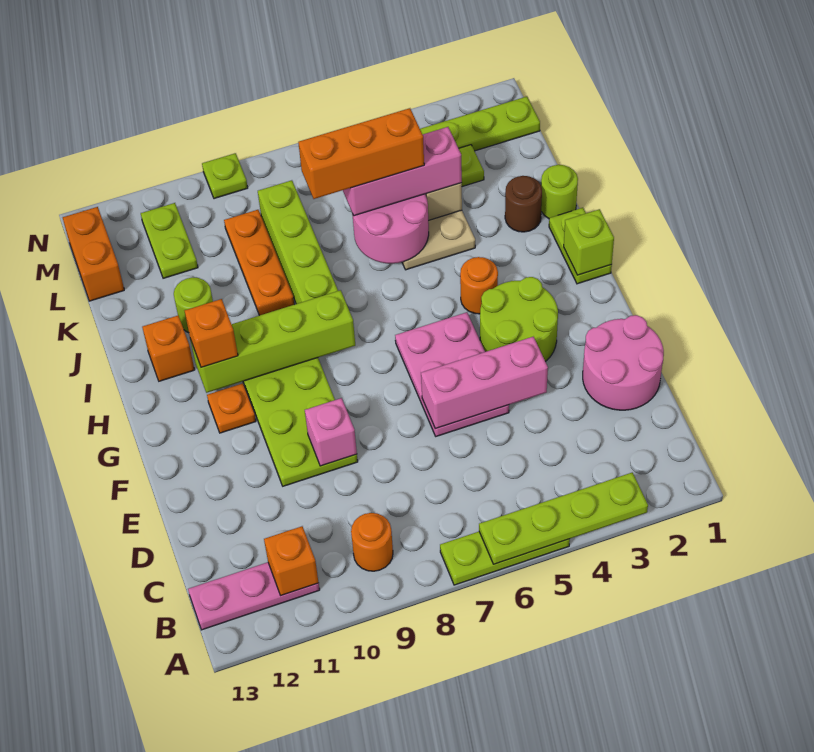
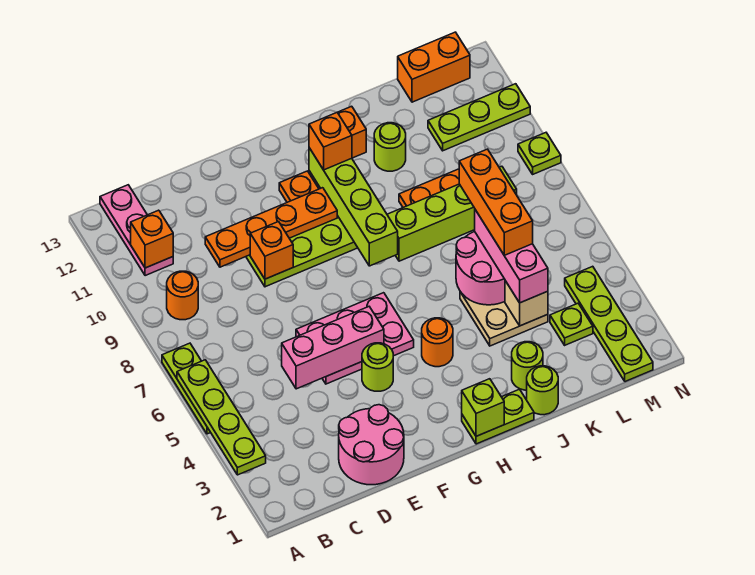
none -> orange plate D10:G10 level 2
pink brick E4:E6 level 2 -> pink brick D5:F5 level 2
pink brick E9 level 2 -> orange brick E9 level 2
lime round brick F3:G4 level 1 -> lime round brick F4 level 1
brown round brick J2 level 1 -> lime round brick J2 level 1
lime plate L11:M11 level 1 -> lime plate L11:N11 level 1

